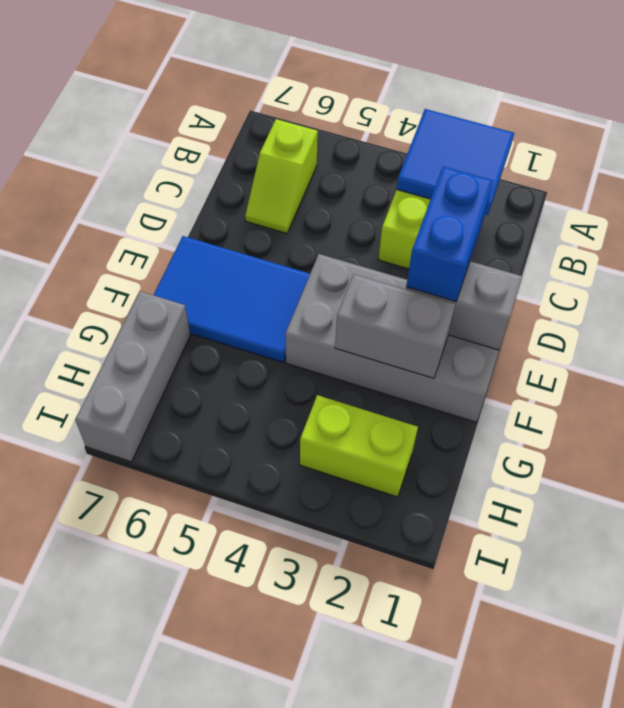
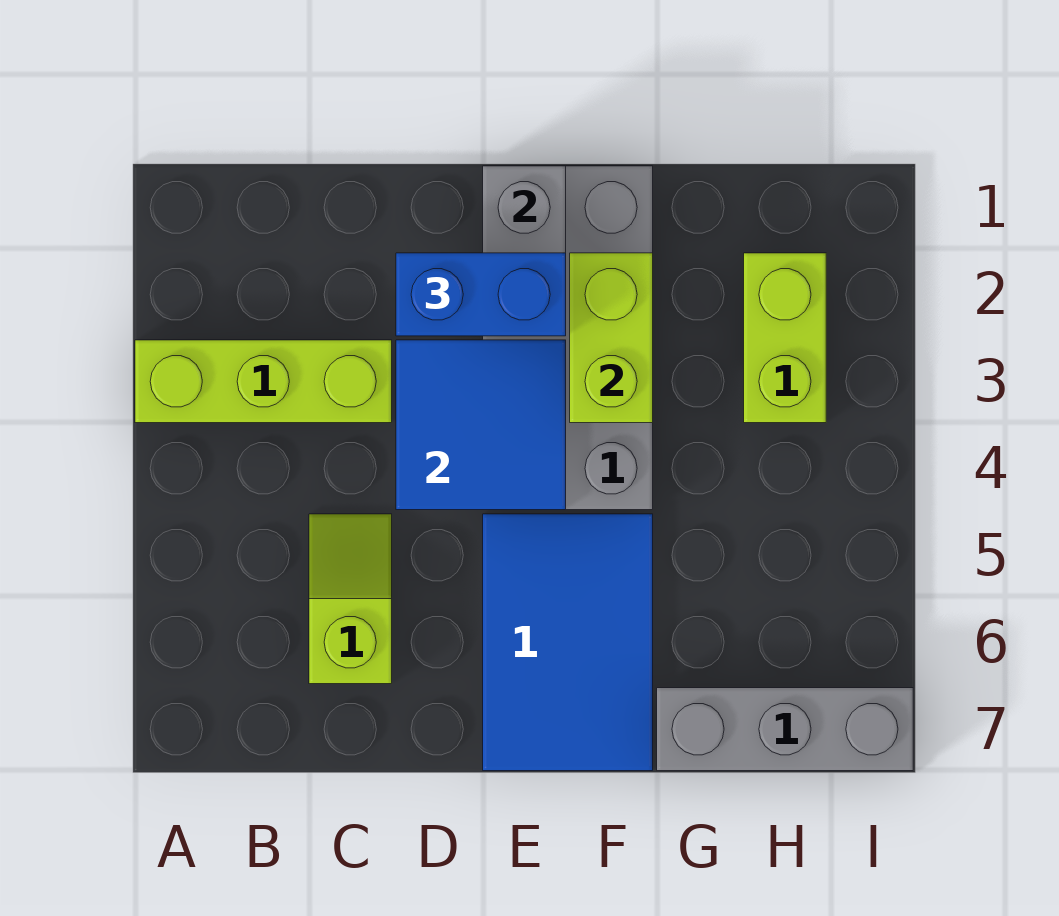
blue tile A2:B3 level 2 -> blue tile D3:E4 level 2
lime slope B6:C6 level 1 top B -> lime slope C5:C6 level 1 top 6
grey brick F2:F3 level 2 -> lime brick F2:F3 level 2

